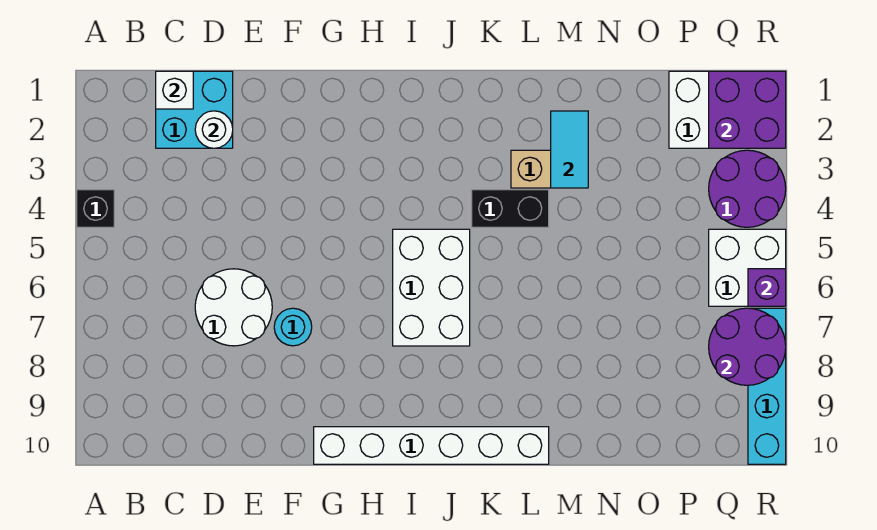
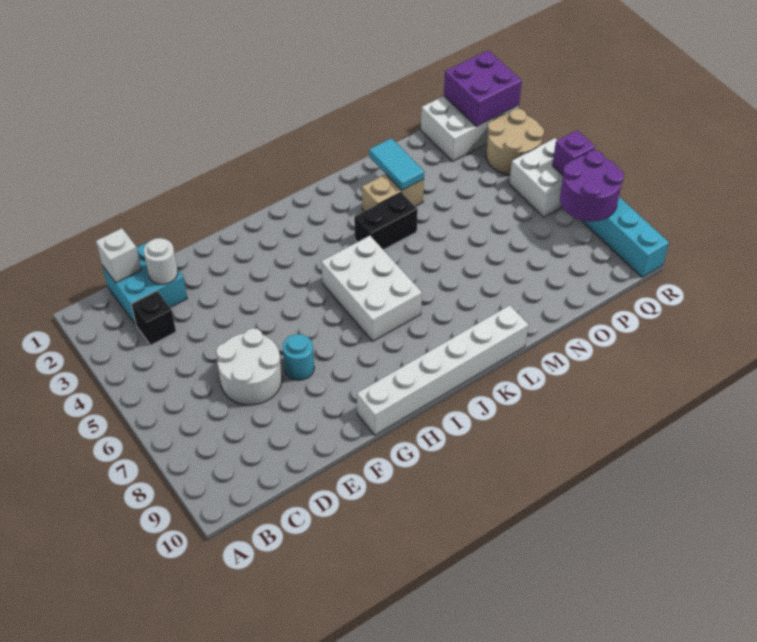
black brick A4 level 1 -> black brick C3 level 1
purple round brick Q3:R4 level 1 -> tan round brick Q3:R4 level 1

